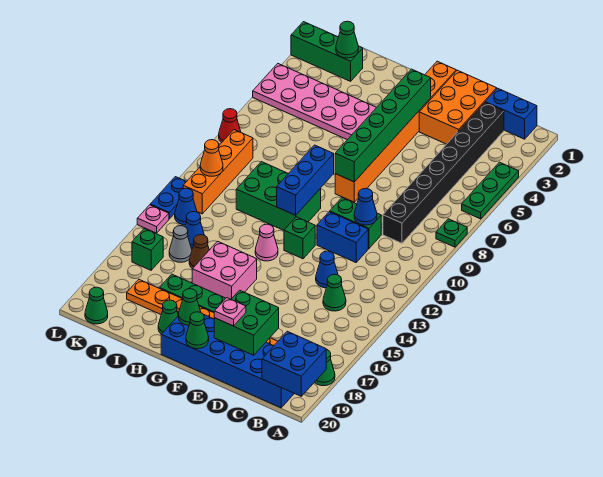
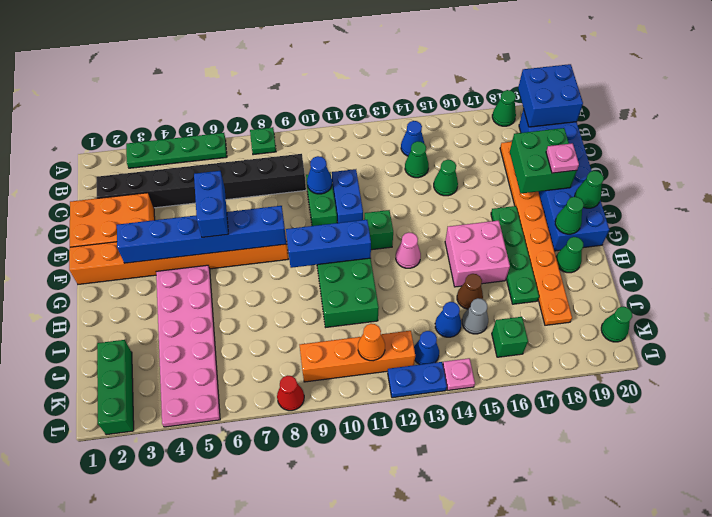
green plate A4:A6 level 1 -> green plate A3:A6 level 1
blue brick B1:C1 level 1 -> blue brick E6:F6 level 3
blue cone D13 level 1 -> blue cone B14 level 1
green brick F3:F8 level 2 -> blue brick F3:F8 level 2
green cone J2 level 2 -> green cone D15 level 1

